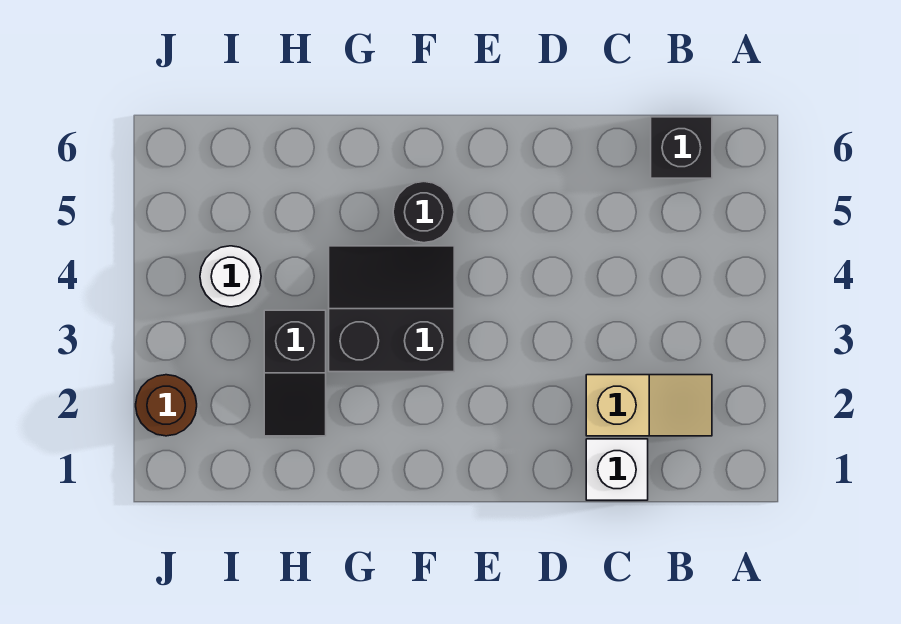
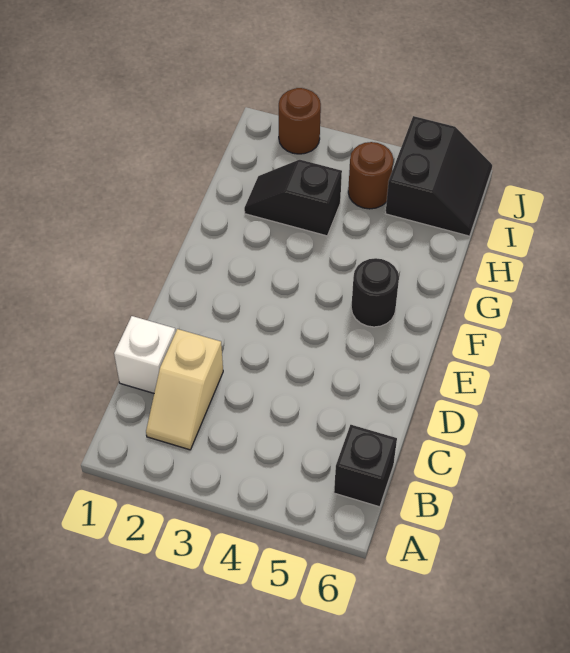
black slope F3:G4 level 1 top 3 -> black slope I5:J6 level 1 top 5
white round brick I4 level 1 -> brown round brick I4 level 1

